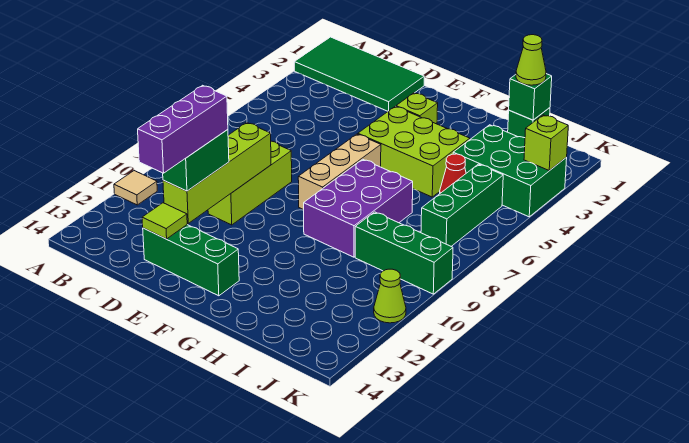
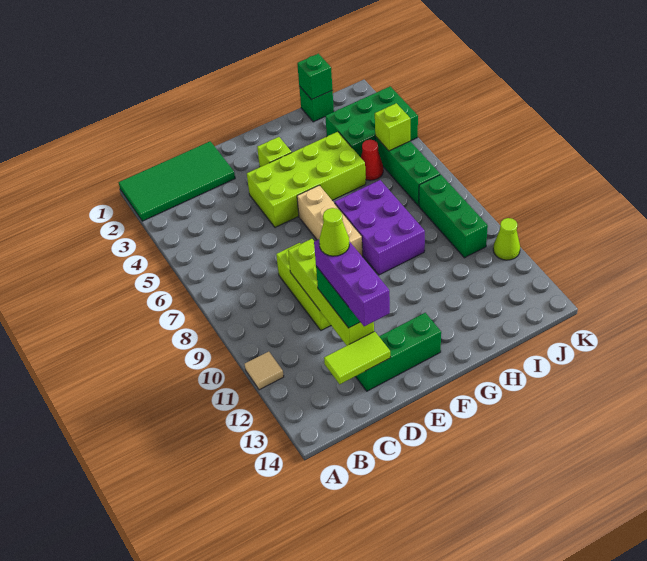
lime tile D13 level 2 -> lime tile C13:D13 level 2
lime brick F4:H5 level 1 -> lime brick E4:H5 level 1
lime cone I1 level 3 -> lime cone D11 level 5
green brick I9:K9 level 1 -> green brick J8:J10 level 1
lime brick K3 level 2 -> lime brick J5 level 2

